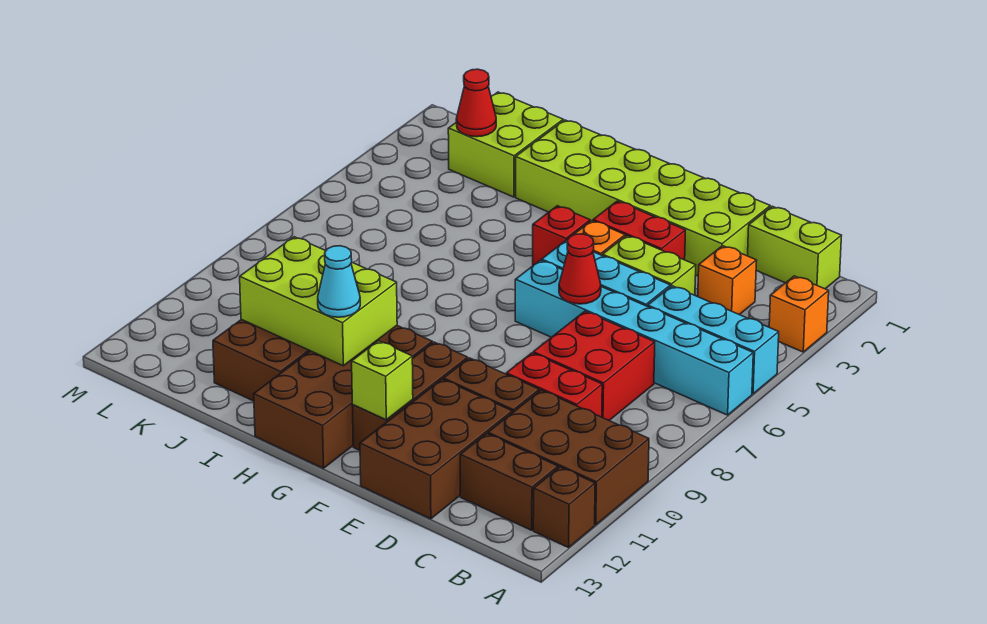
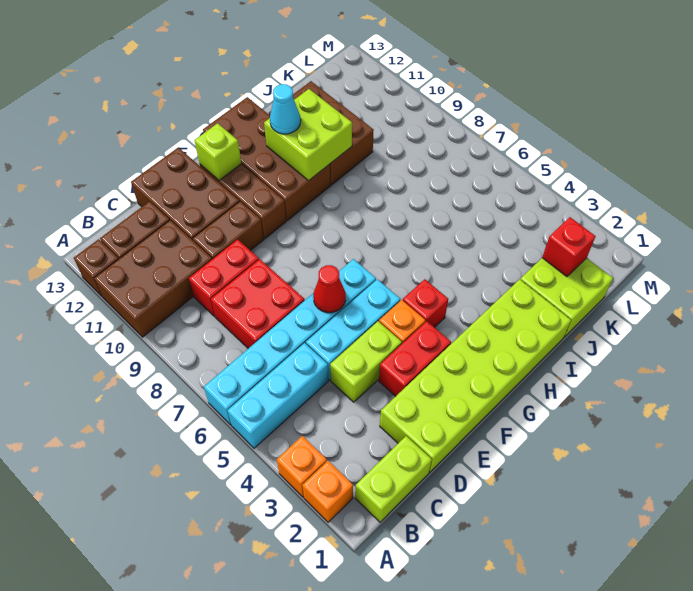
orange brick C3 level 1 -> orange brick A2 level 1
lime brick H10:J11 level 2 -> lime brick H10:I11 level 2
red cone K2 level 2 -> red brick K2 level 2

